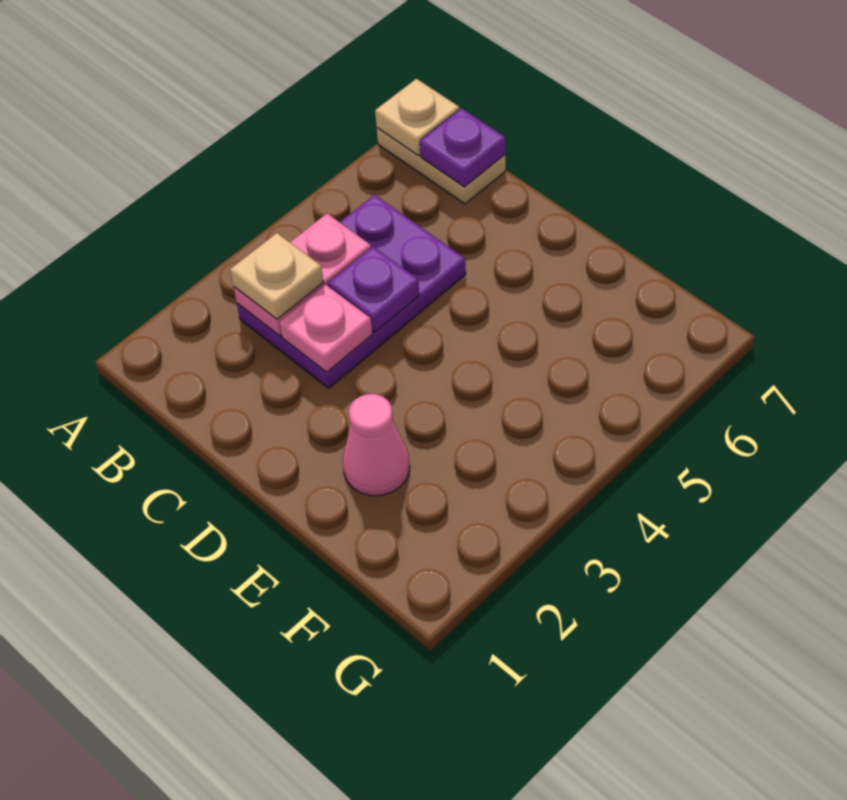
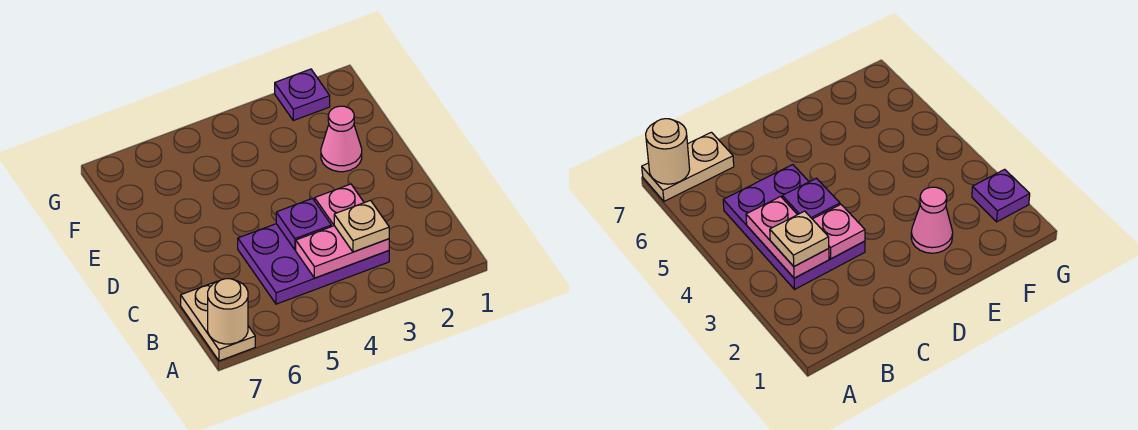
tan plate A7 level 2 -> tan round brick A7 level 2
purple plate B7 level 2 -> purple plate G2 level 1

